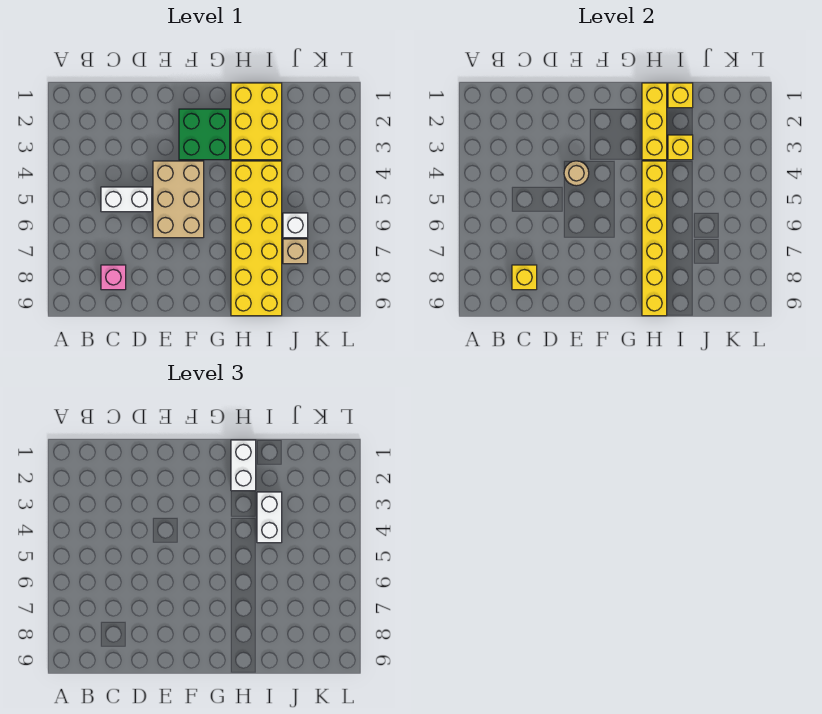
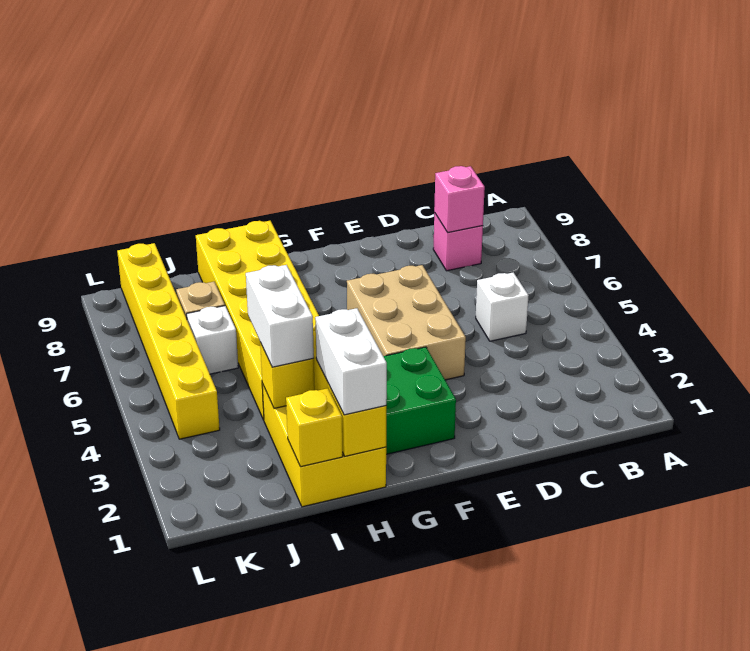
white brick C5:D5 level 1 -> white brick C5 level 1
yellow brick C8 level 2 -> pink brick C8 level 2
tan round brick E4 level 2 -> none
yellow brick H4:H9 level 2 -> yellow brick K4:K9 level 1

